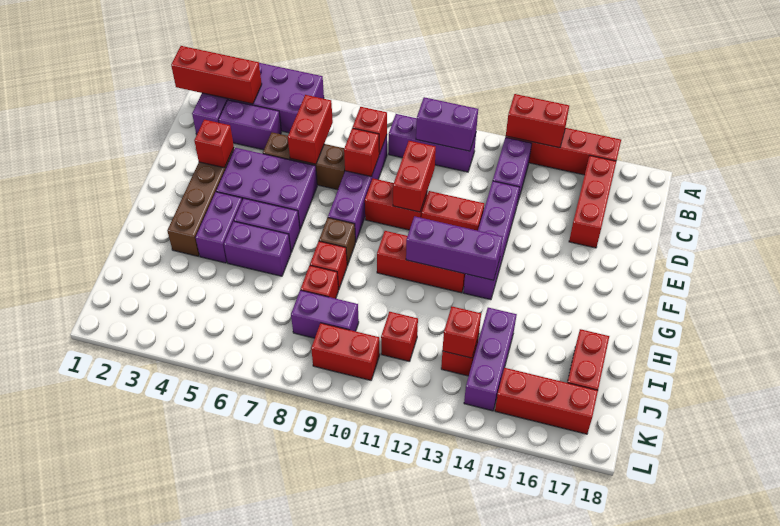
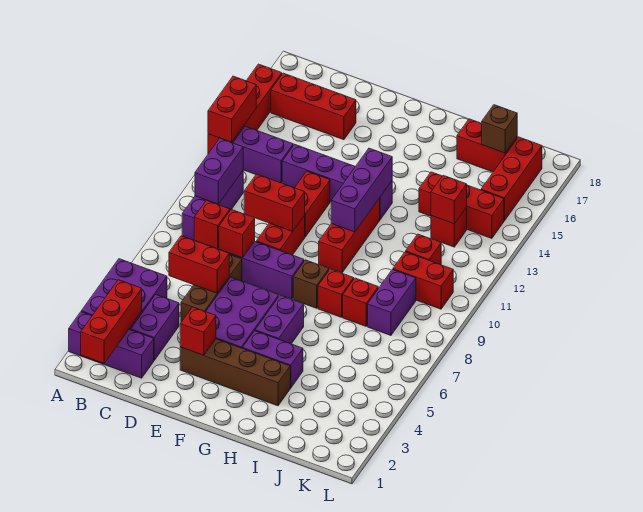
purple brick H5:H6 level 1 -> none
purple brick I14:K14 level 1 -> red brick I14:K14 level 1
none -> brown brick J17 level 2
red brick K9:K10 level 1 -> red brick J10:K10 level 1

